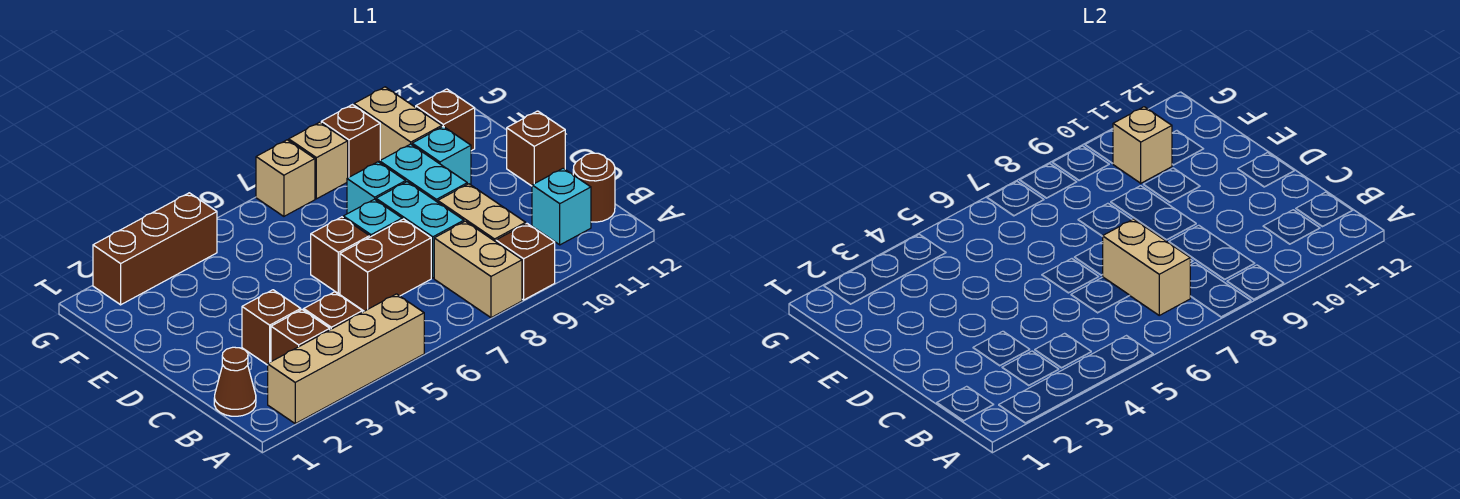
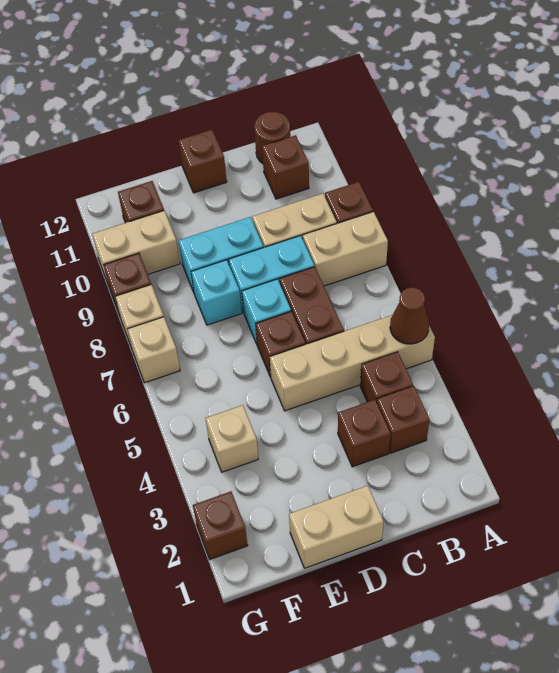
tan brick A2:A5 level 1 -> tan brick A5:D5 level 1
brown cone B1 level 1 -> brown cone A5 level 2
tan brick B7:C7 level 2 -> tan brick D1:E1 level 1
cyan brick B11 level 1 -> brown brick B11 level 1
cyan brick E10 level 1 -> none
tan brick F10 level 2 -> tan brick F4 level 1
brown brick G2:G4 level 1 -> brown brick G2 level 1

